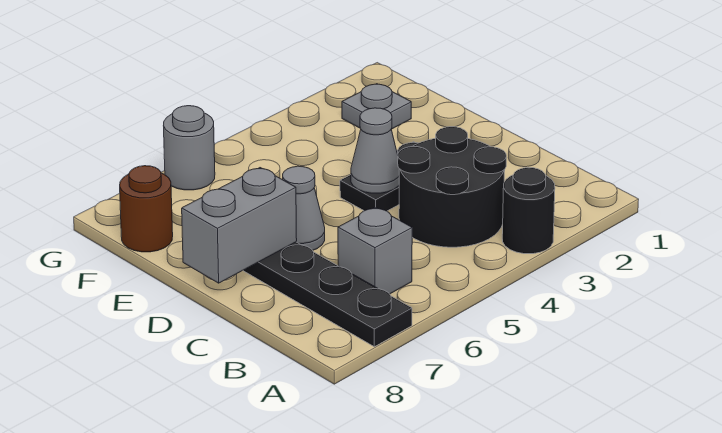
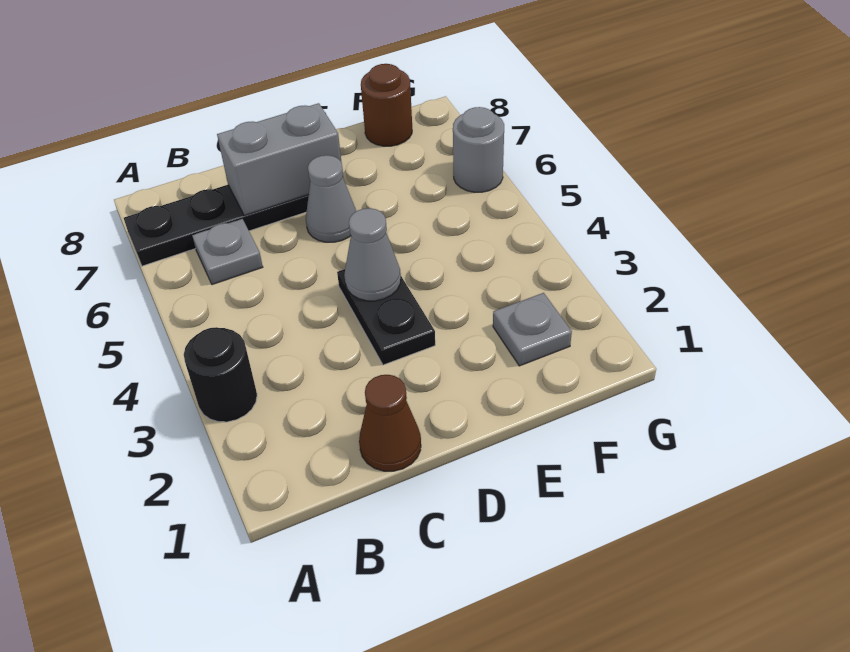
black round brick B3:C4 level 1 -> none
grey brick B6 level 1 -> grey plate B6 level 1
none -> brown cone C1 level 1
grey brick D7:D8 level 2 -> grey brick C7:D7 level 2

